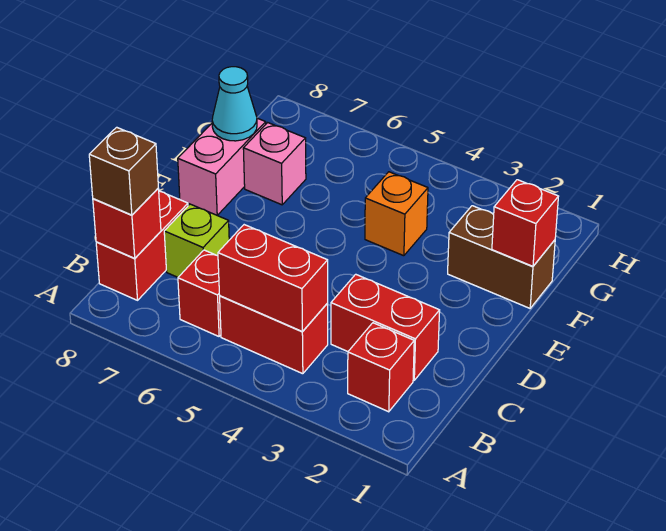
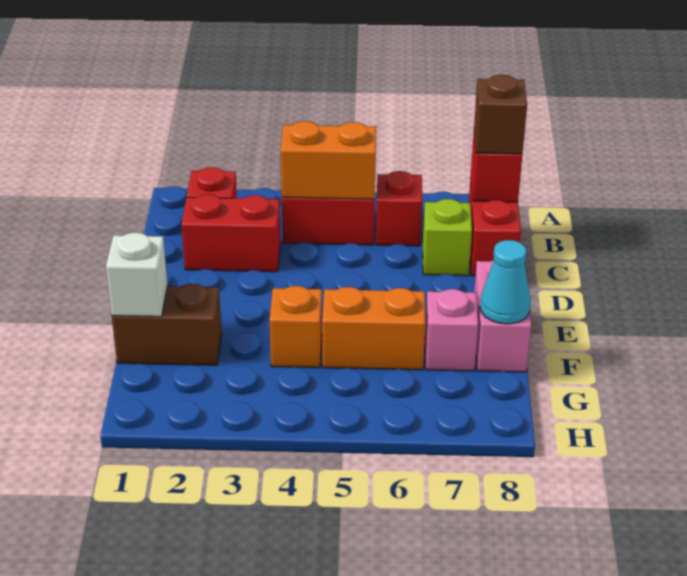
red brick B4:B5 level 2 -> orange brick B4:B5 level 2
red brick F1 level 2 -> white brick F1 level 2
none -> orange brick F5:F6 level 1

